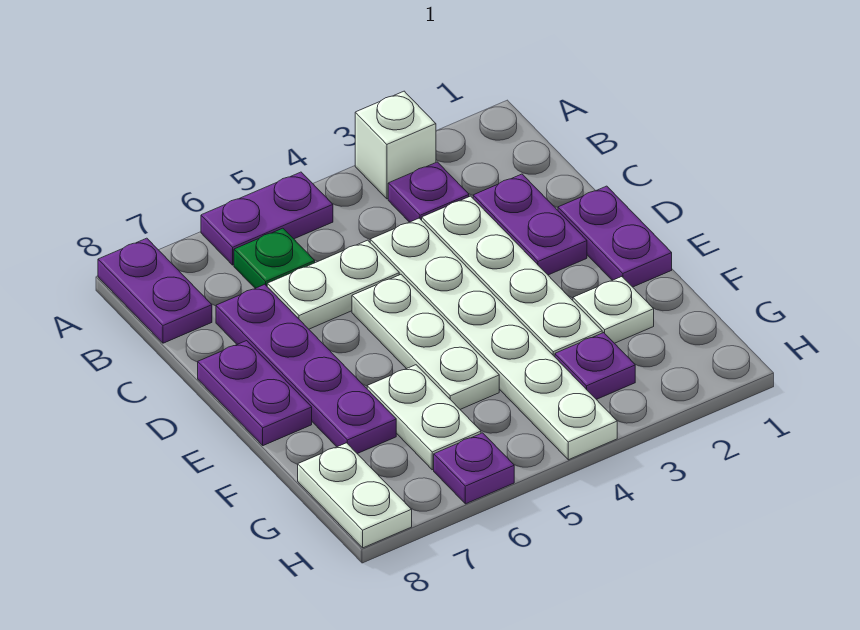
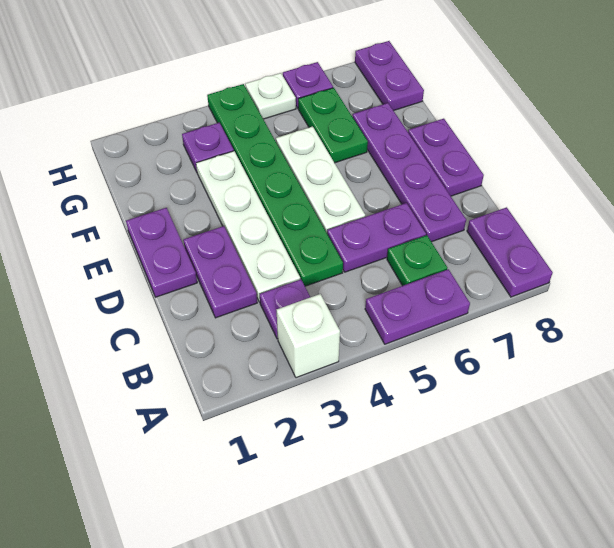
white plate C4:H4 level 1 -> green plate C4:H4 level 1
white plate C5:C6 level 1 -> purple plate C5:C6 level 1
white plate F2 level 1 -> white plate H5 level 1
white plate F6:G6 level 1 -> green plate F6:G6 level 1
white plate G8:H8 level 1 -> purple plate G8:H8 level 1

